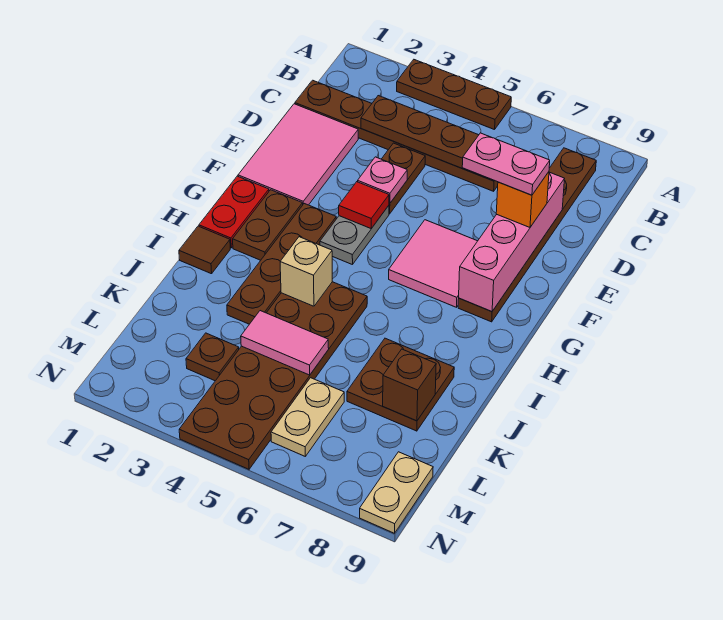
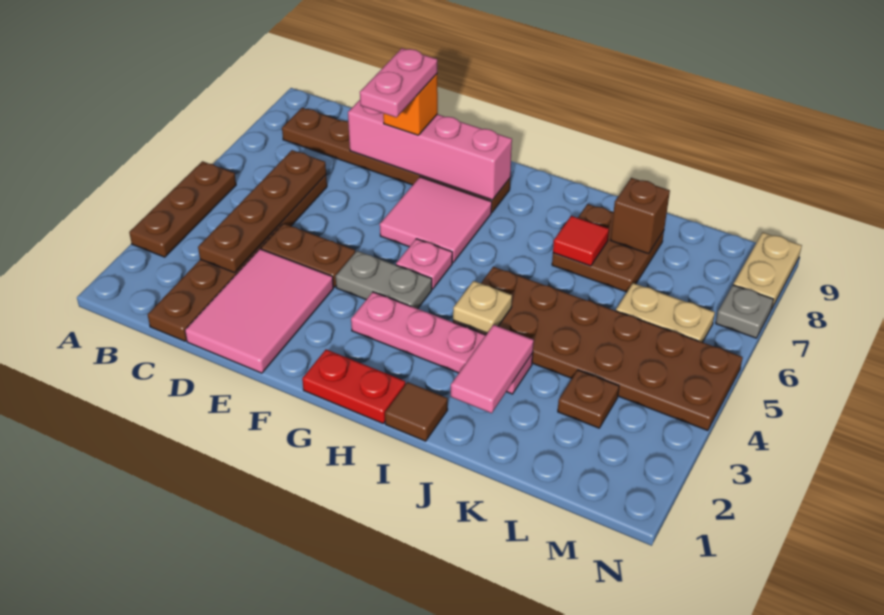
pink tile D1:F2 level 1 -> pink tile D1:E3 level 1
pink plate E4 level 2 -> pink plate G5 level 1
red tile F4 level 2 -> red tile J7 level 2
brown plate G2:H2 level 1 -> none
brown plate G3:J3 level 1 -> pink plate G3:J3 level 1
tan brick I4 level 2 -> tan plate I4 level 2
pink tile K4:K5 level 2 -> pink tile J2:J3 level 2
tan plate M9:N9 level 1 -> tan plate N8:N9 level 1
none -> grey plate N7 level 1

